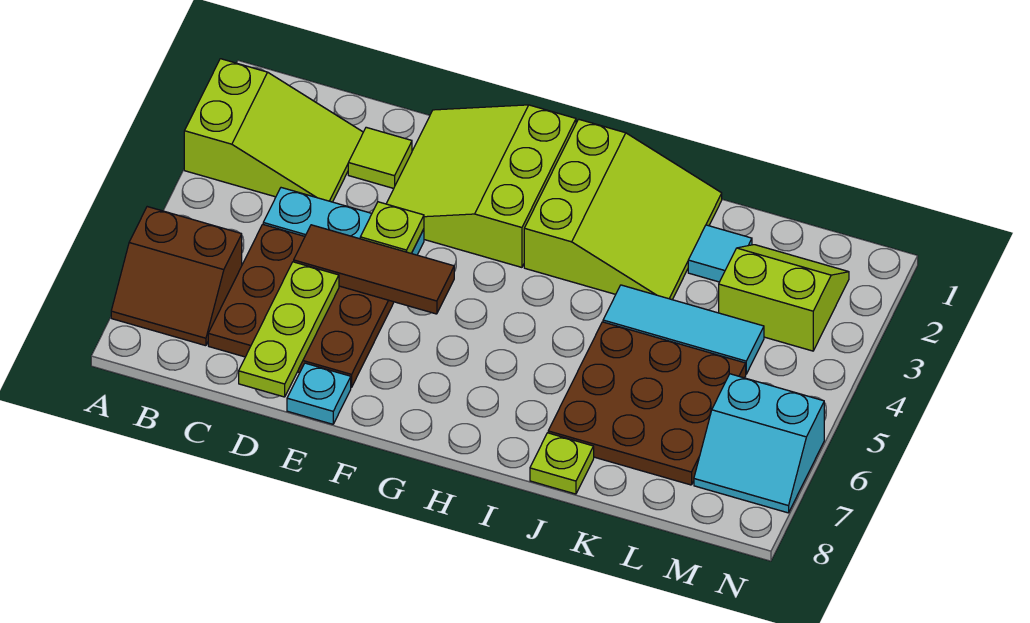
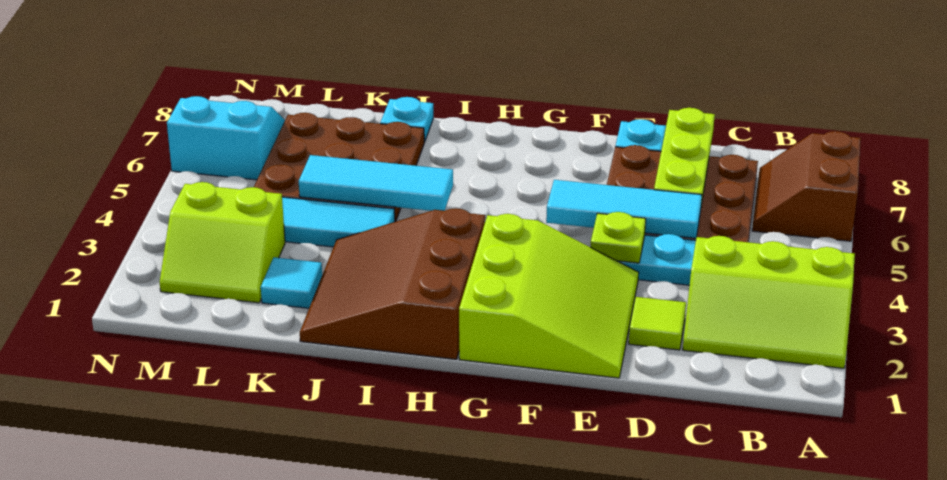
lime slope A2:C3 level 1 top A -> lime slope A2:C3 level 1 top 3
brown slope A6:B7 level 1 top 6 -> brown slope A6:B7 level 1 top A
brown tile D5:F5 level 2 -> cyan tile D5:F5 level 2
lime slope H1:J3 level 1 top H -> brown slope H1:J3 level 1 top H
none -> cyan tile I5:K5 level 2
lime plate J8 level 1 -> cyan plate J8 level 1

